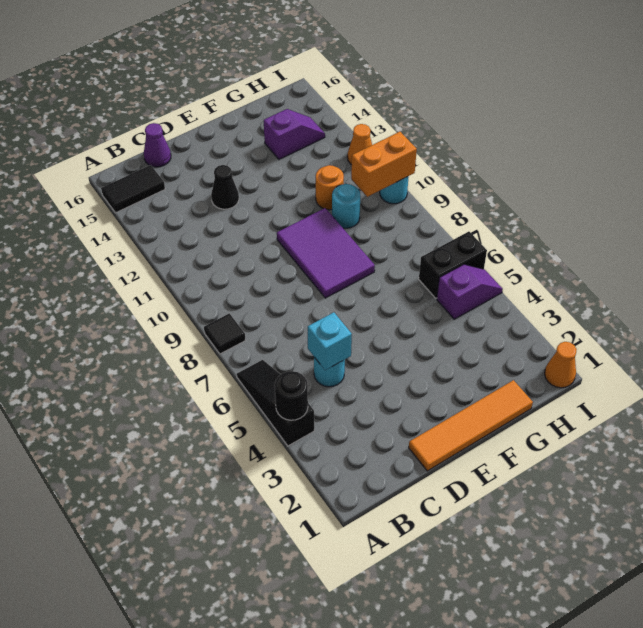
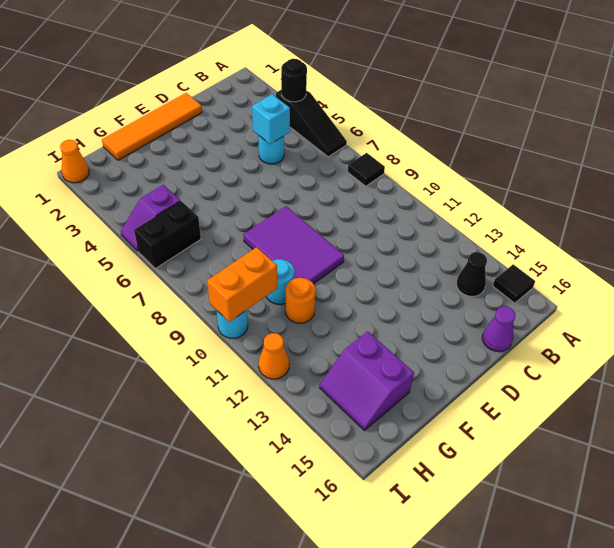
black tile A15:B15 level 1 -> black tile A15 level 1
black cone D13 level 1 -> black cone B14 level 1
purple slope G14:H14 level 1 top G -> purple slope G14:H15 level 1 top G

